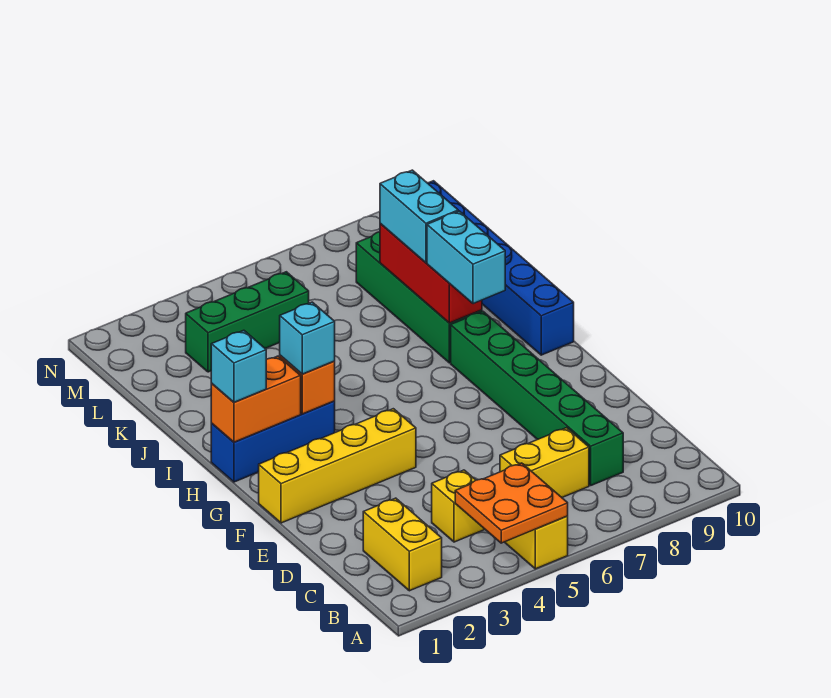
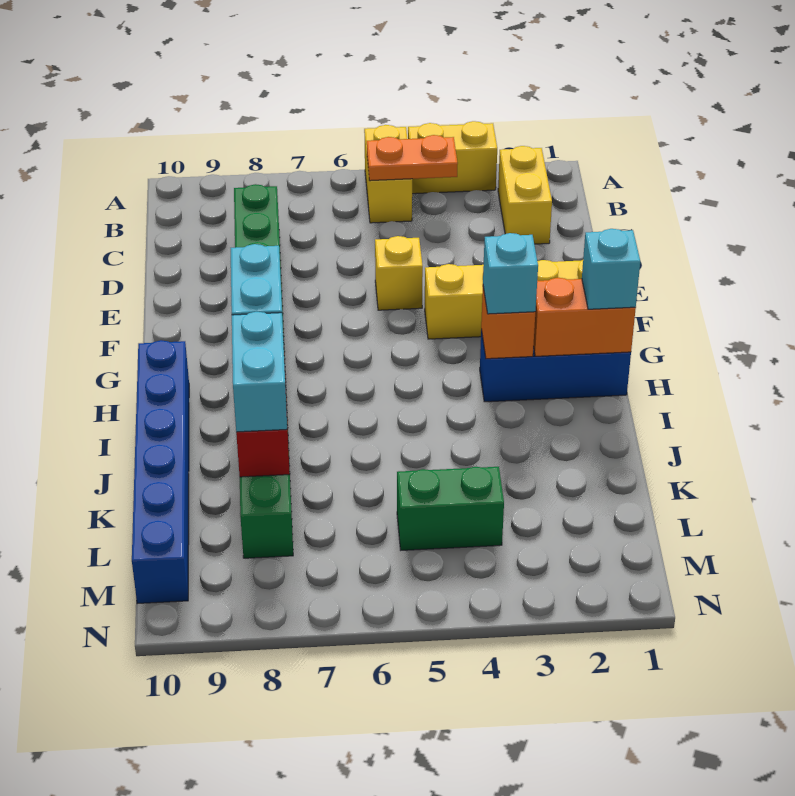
orange plate A4:B5 level 2 -> orange plate B4:B5 level 2
yellow brick C4 level 1 -> yellow brick E5 level 1
yellow brick C6:C7 level 1 -> yellow brick A3:A4 level 1
green brick L3:L5 level 1 -> green brick L4:L5 level 1

